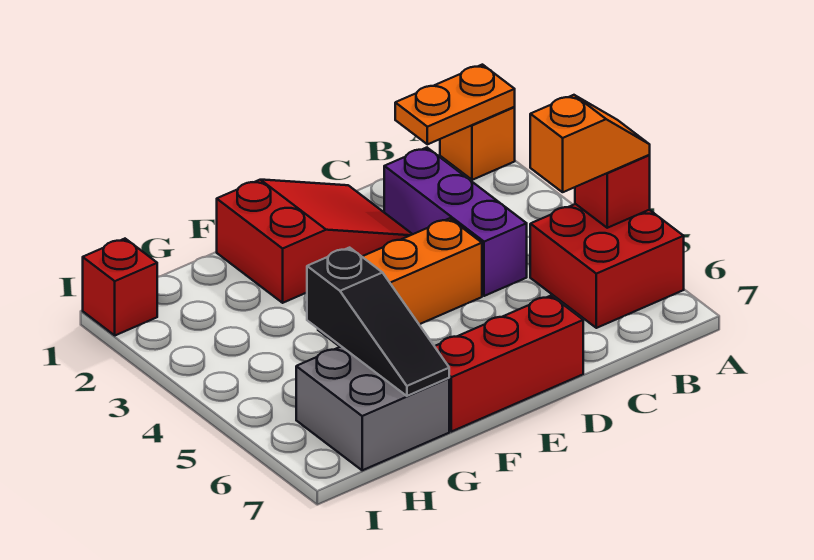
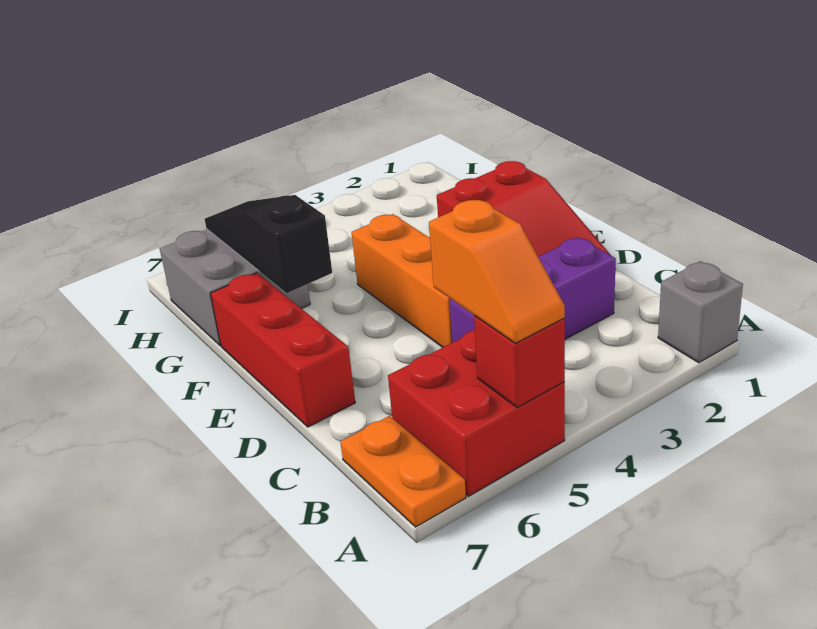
orange brick A1 level 1 -> grey brick A1 level 1
orange plate A1:B1 level 2 -> orange plate A7:B7 level 1
black slope G5:G7 level 2 top 5 -> black slope F6:H6 level 2 top F
red brick I1 level 1 -> none

